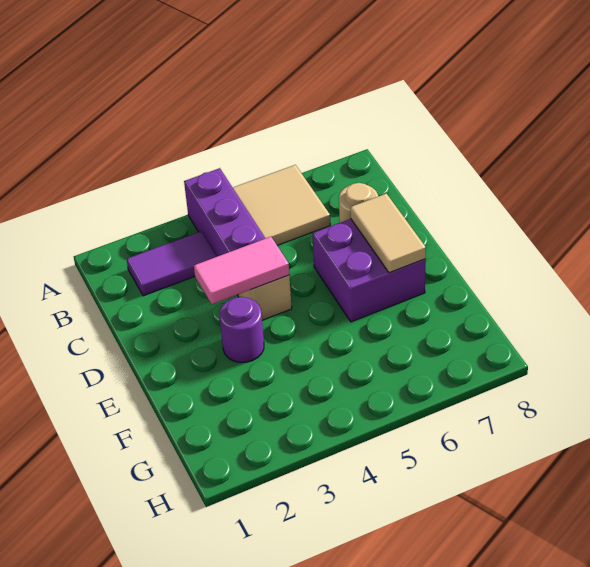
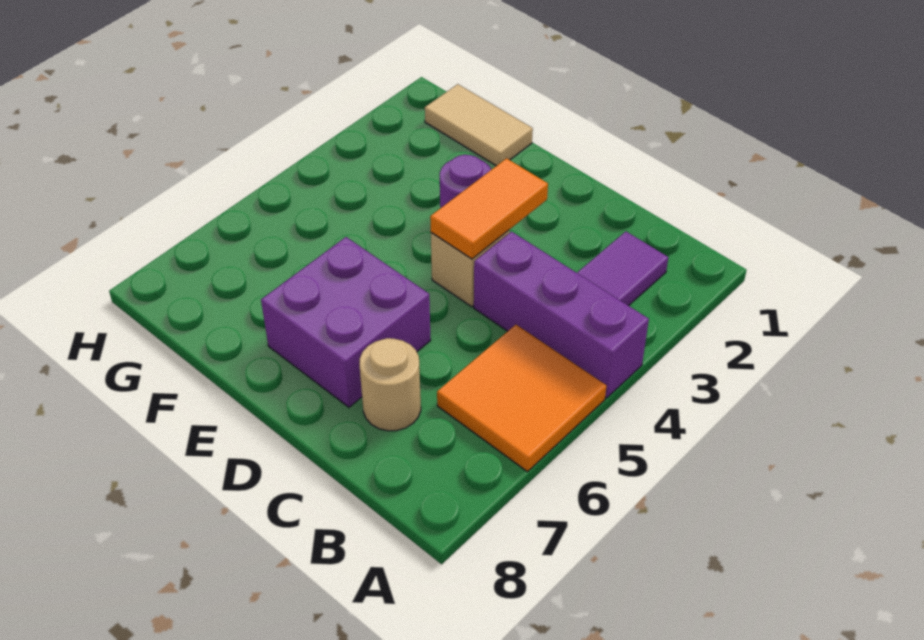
tan tile A5:B6 level 1 -> orange tile A5:B6 level 1
pink tile D3:D4 level 2 -> orange tile D3:D4 level 2
tan tile D7:E7 level 2 -> tan tile F1:G1 level 1

